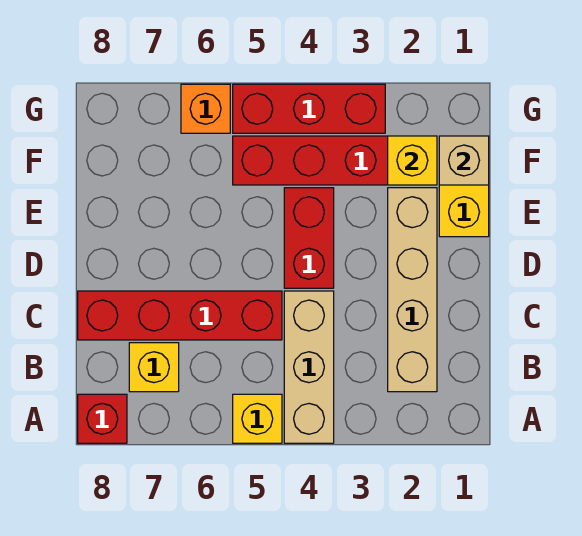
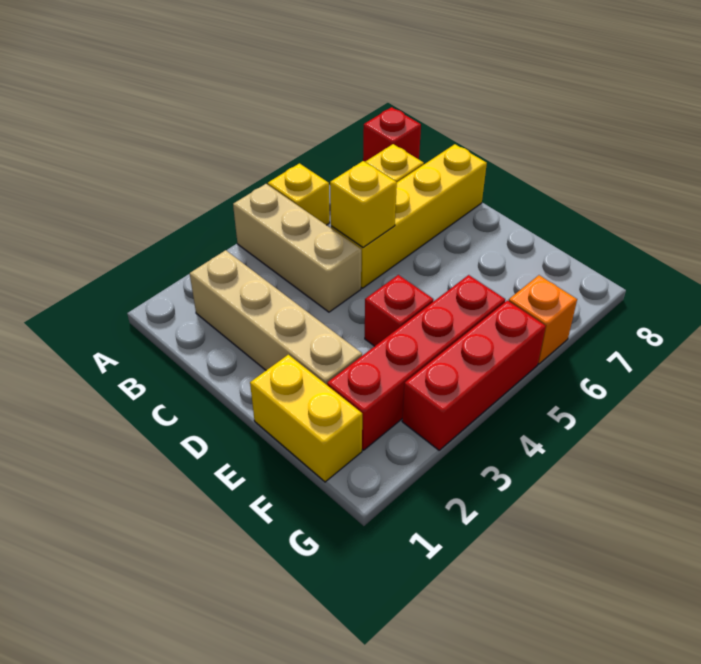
red brick C5:C8 level 1 -> yellow brick C5:C8 level 1
red brick D4:E4 level 1 -> red brick E4 level 1
tan brick F1 level 2 -> none
yellow brick F2 level 2 -> yellow brick C5 level 2

